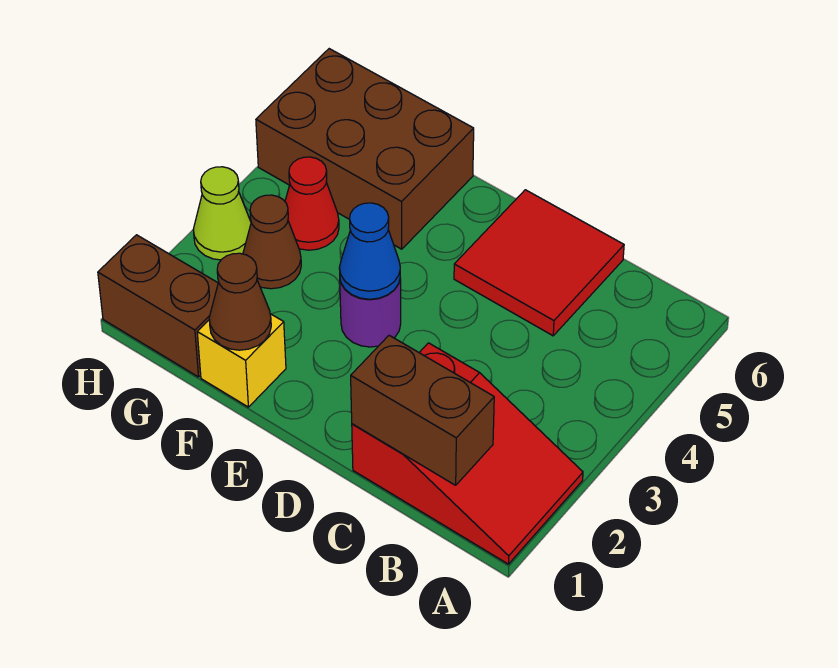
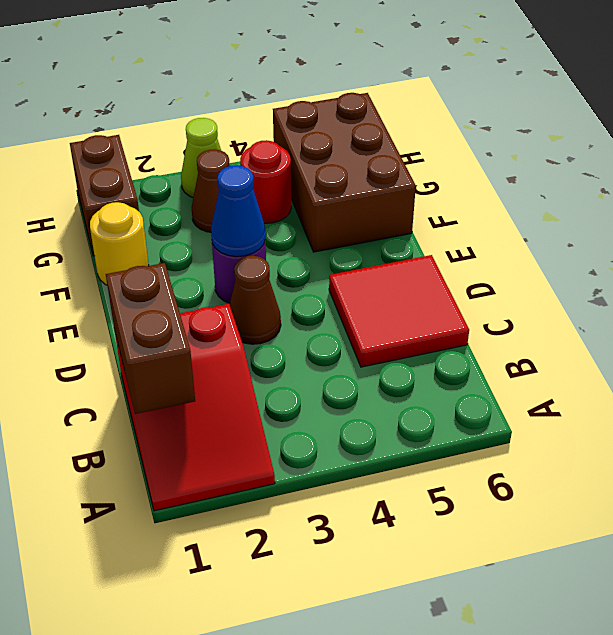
yellow brick F1 level 1 -> yellow round brick F1 level 1
brown cone F1 level 2 -> brown cone D3 level 1
red cone G4 level 1 -> red round brick G4 level 1

